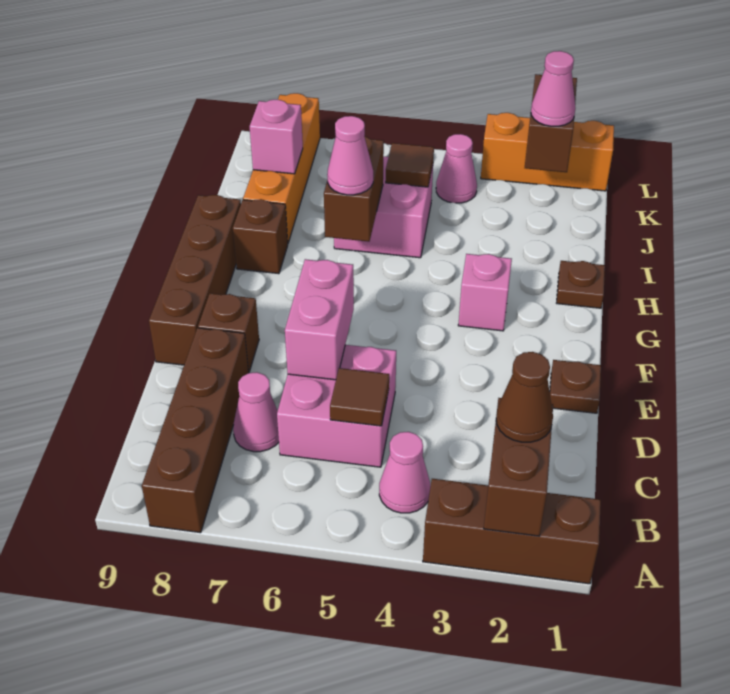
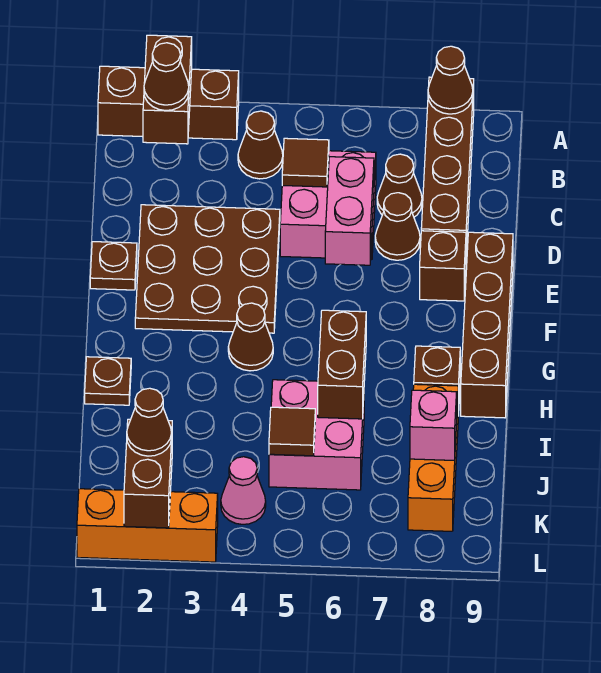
none -> brown cone A8 level 2
pink cone B4 level 1 -> brown cone B4 level 1
pink cone C7 level 1 -> brown cone C7 level 1
none -> brown plate D2:F4 level 1
none -> brown cone D7 level 1
pink brick G3 level 1 -> none
none -> brown cone G4 level 1
pink cone H6 level 3 -> none
orange brick I8:L8 level 1 -> orange brick I8:K8 level 1
pink cone K2 level 3 -> brown cone K2 level 3

